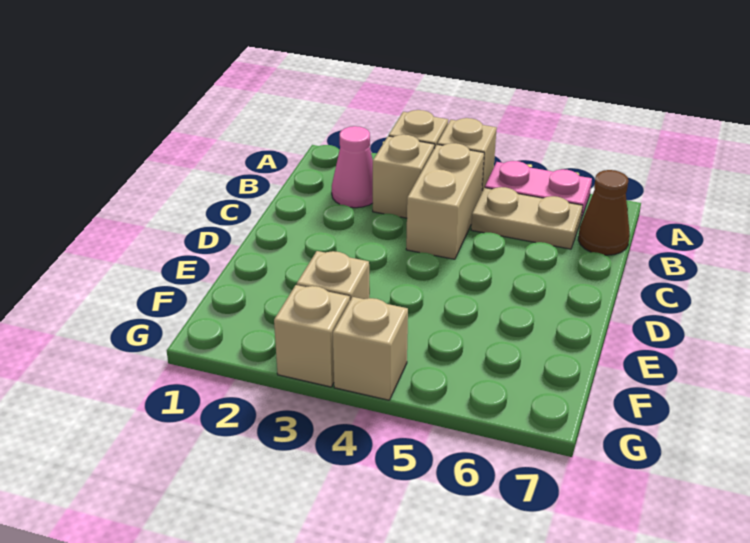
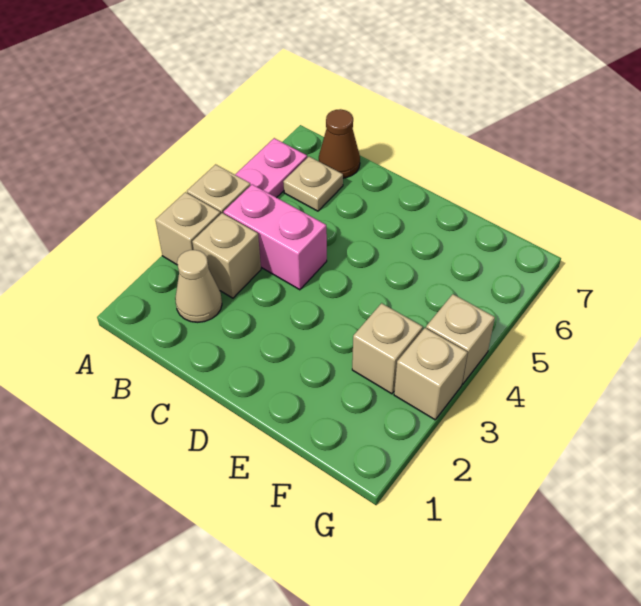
pink cone B2 level 1 -> tan cone B2 level 1
tan brick B4:C4 level 1 -> pink brick B4:C4 level 1
tan plate B5:B6 level 1 -> tan plate B6 level 1

